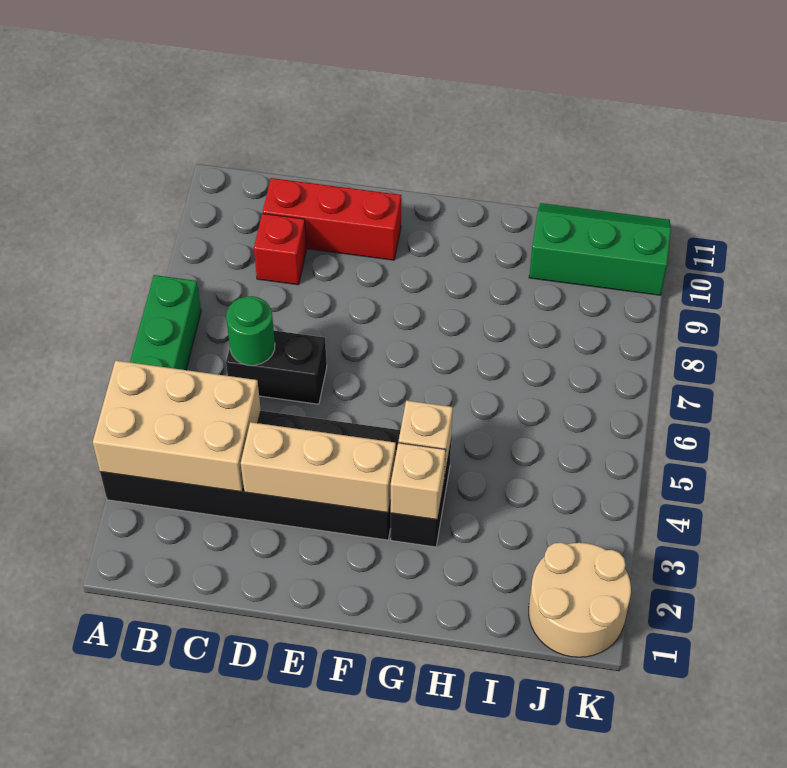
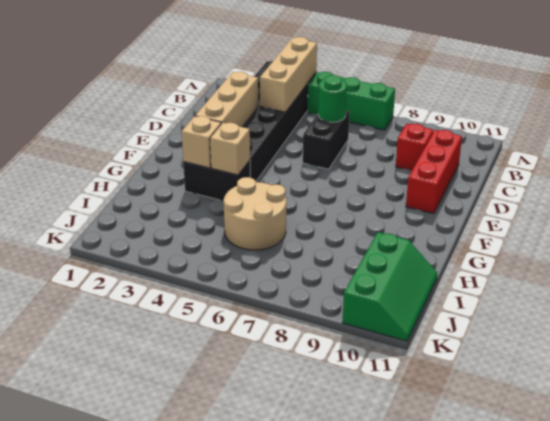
tan brick A3:C4 level 2 -> tan brick A4:C4 level 2
tan round brick J1:K2 level 1 -> tan round brick H5:I6 level 1

